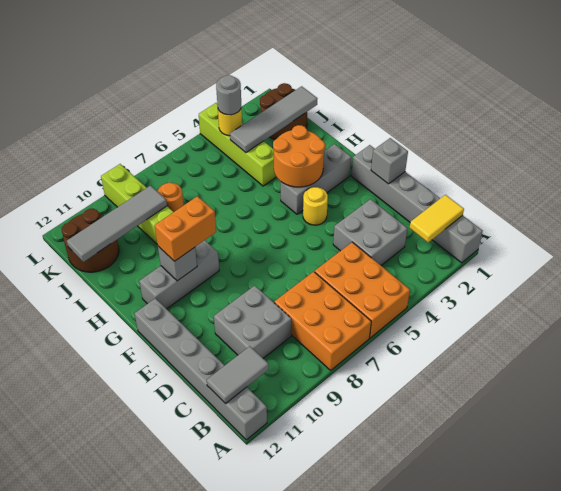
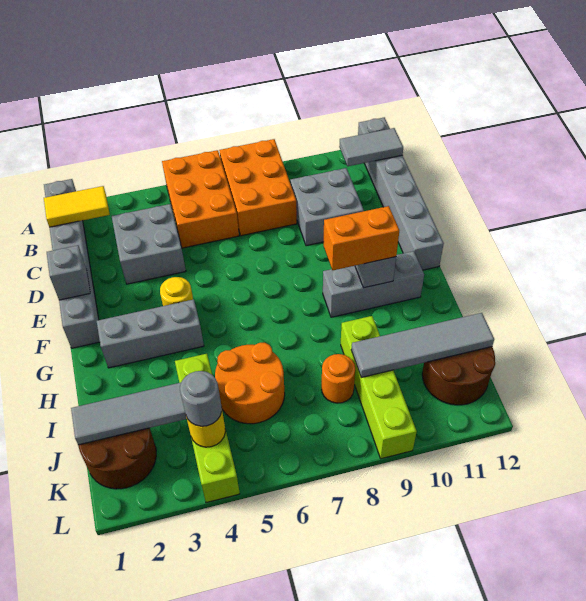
orange round brick G3:H4 level 2 -> orange round brick I5:J6 level 1

